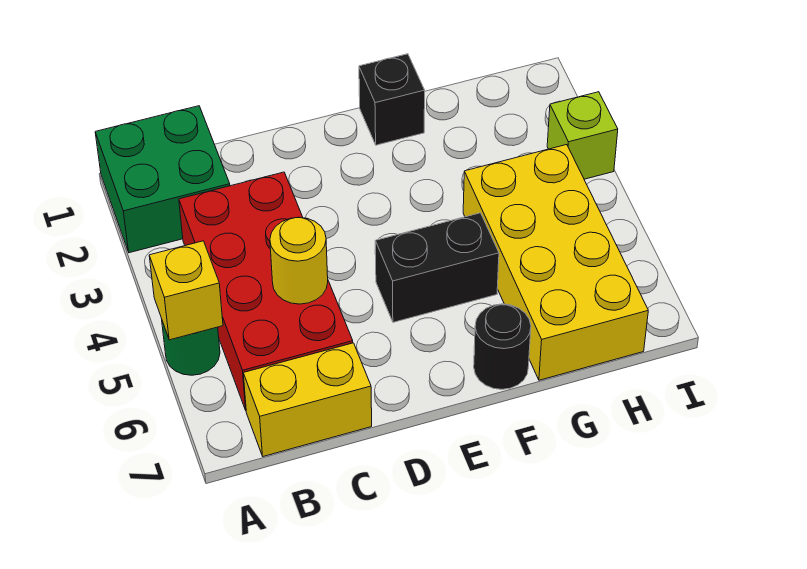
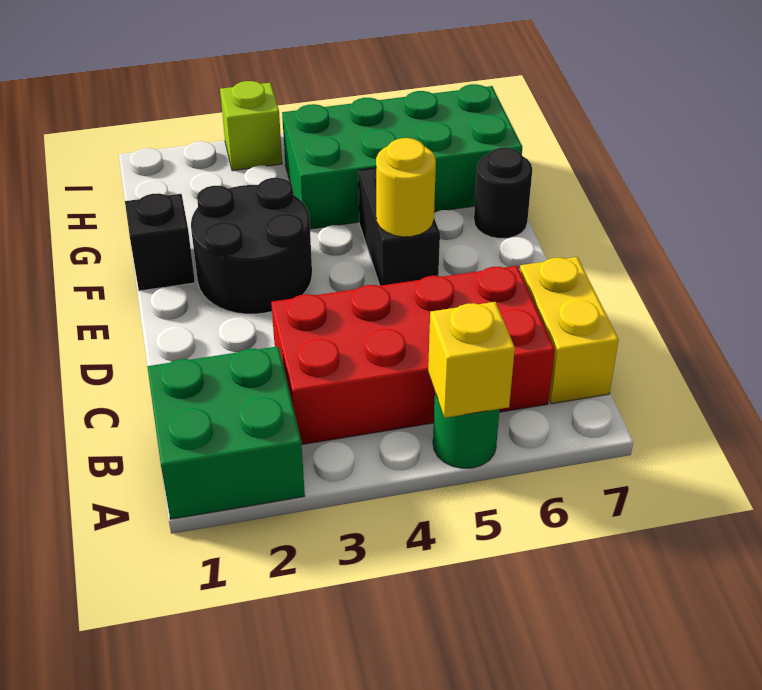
yellow round brick C5 level 2 -> yellow round brick E5 level 2
none -> black round brick E2:F3 level 1
yellow brick G4:H7 level 1 -> green brick G4:H7 level 1

